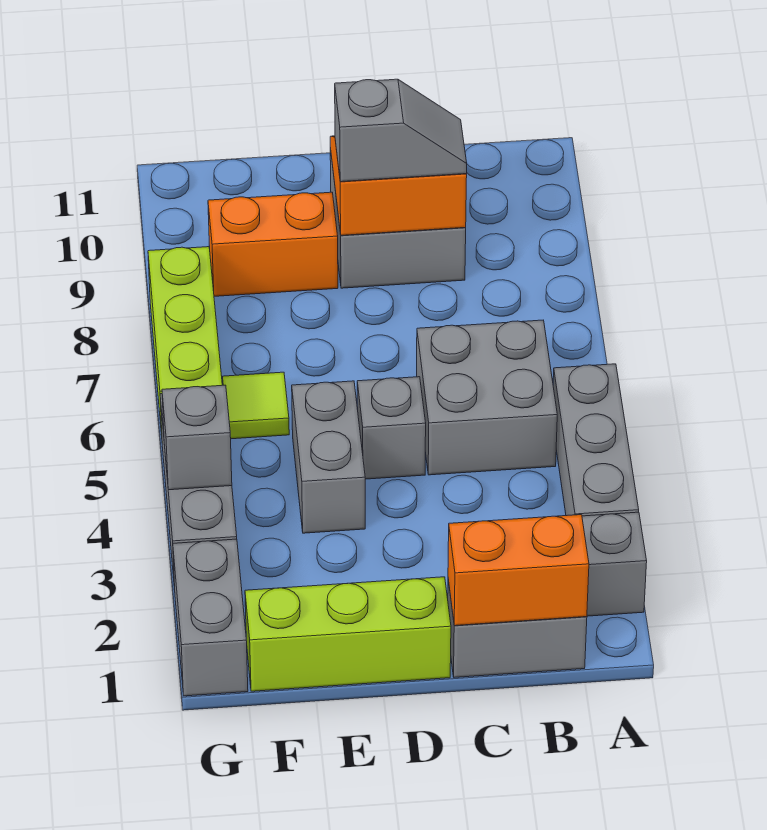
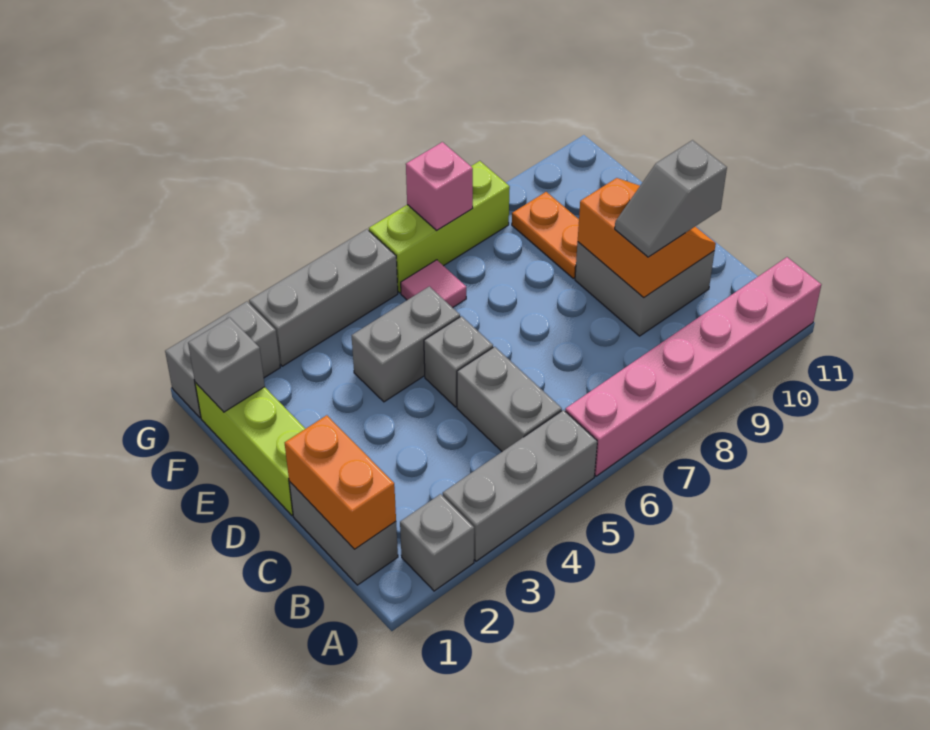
none -> pink brick A6:A11 level 1
grey brick B5:C6 level 1 -> grey brick B5:C5 level 1
grey slope C9:D9 level 3 top D -> grey slope C9:C10 level 3 top 10
orange brick E9:F9 level 1 -> orange plate E9:F9 level 1
lime tile F6 level 1 -> pink tile F6 level 1
grey brick G4 level 2 -> grey brick F1 level 2
none -> pink brick G7 level 2

